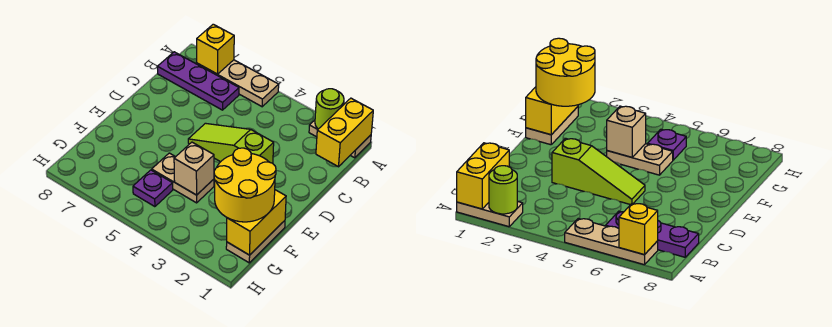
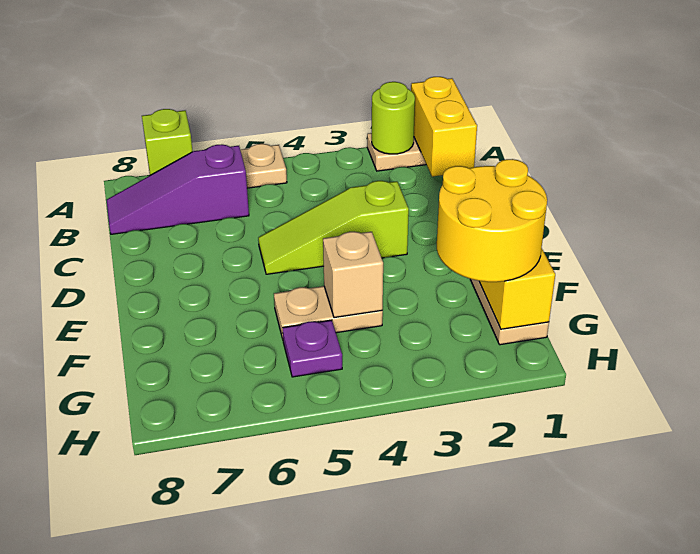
yellow brick A7 level 2 -> lime brick A7 level 2
purple plate B6:B8 level 1 -> purple slope B6:B8 level 1 top 6

